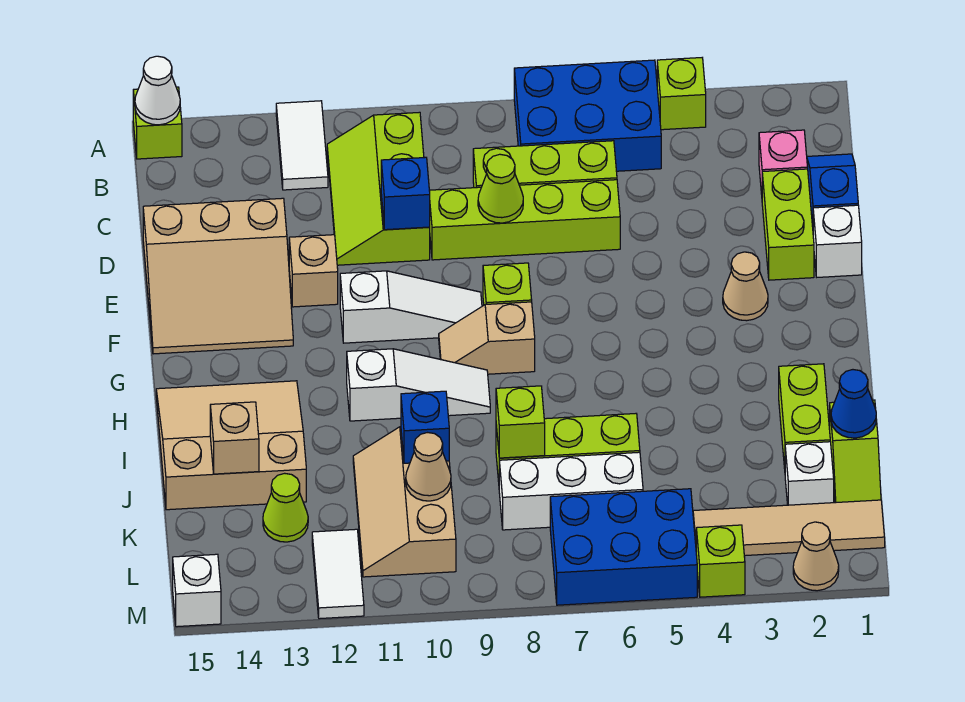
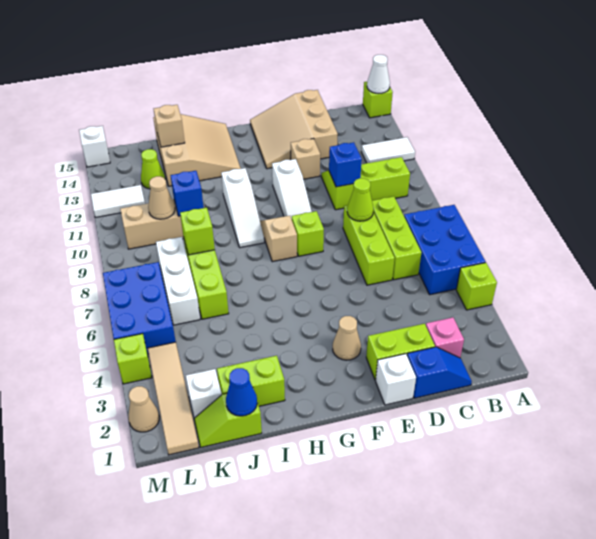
lime brick D6:D9 level 1 -> lime brick D6:D8 level 1

